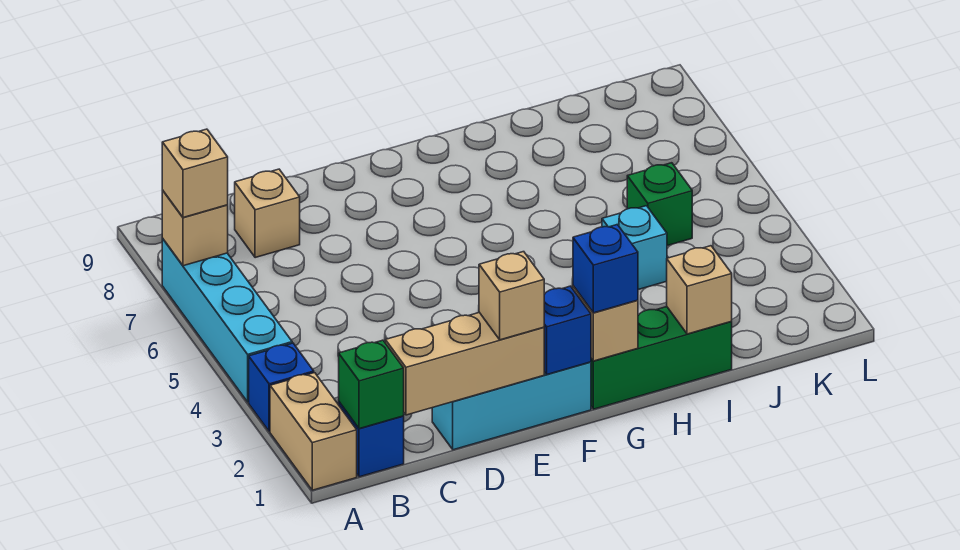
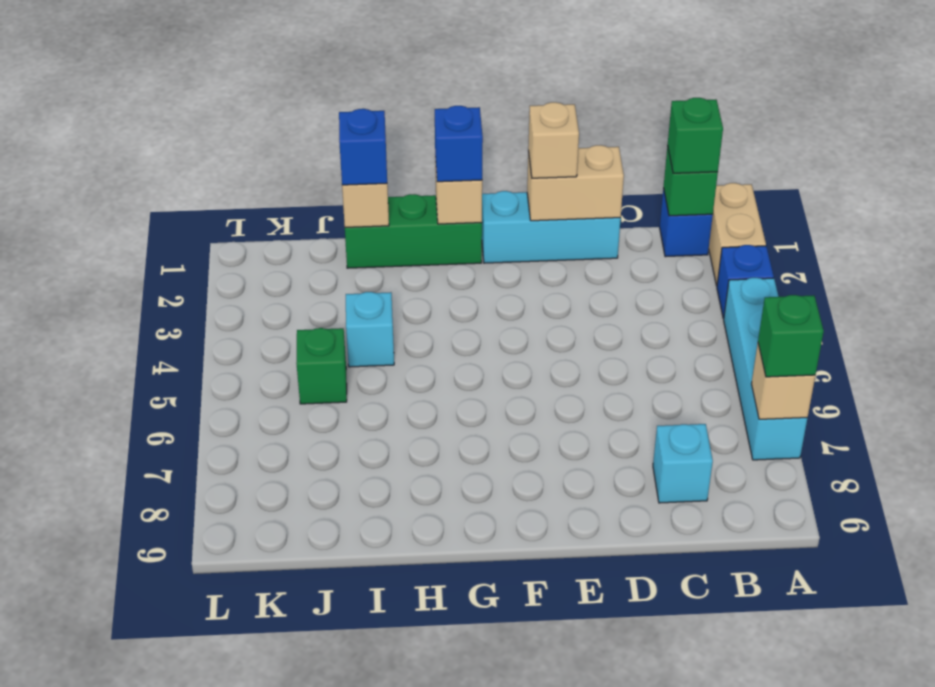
tan brick A7 level 3 -> green brick A7 level 3
none -> green brick B1 level 3
tan brick C1:E1 level 2 -> tan brick D1:E1 level 2
tan brick C8 level 1 -> cyan brick C8 level 1
blue brick F1 level 2 -> blue brick I1 level 3

